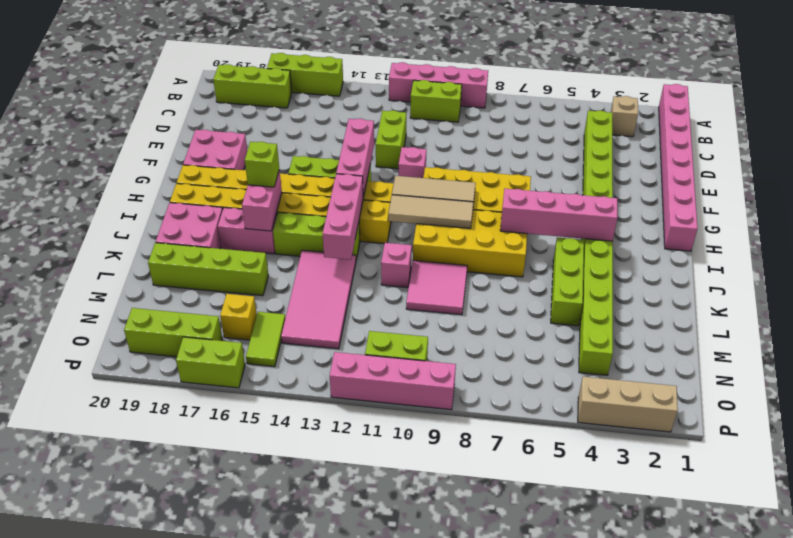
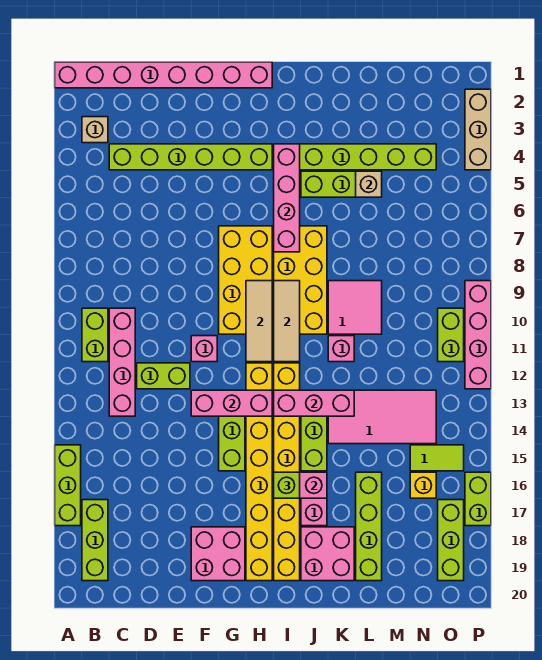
pink brick A9:A12 level 1 -> pink brick C10:C13 level 1
none -> tan brick L5 level 2

